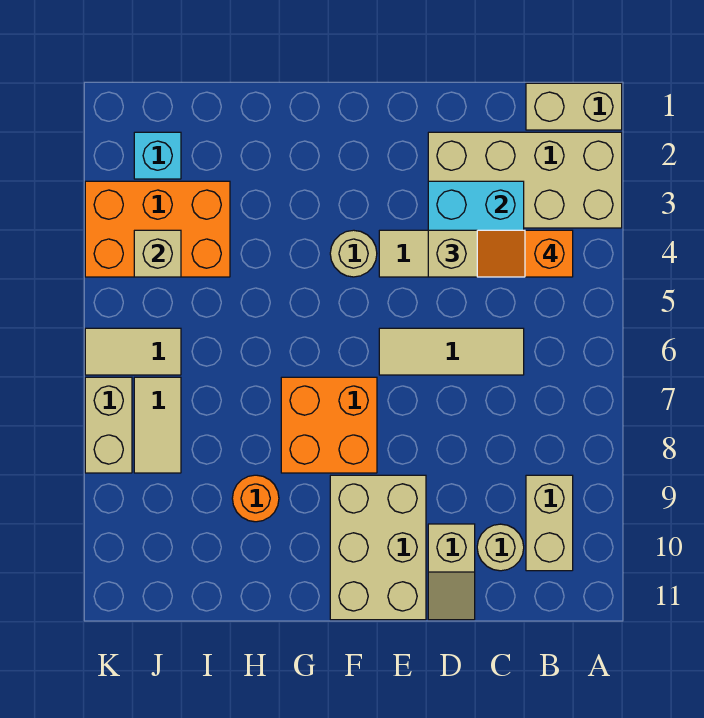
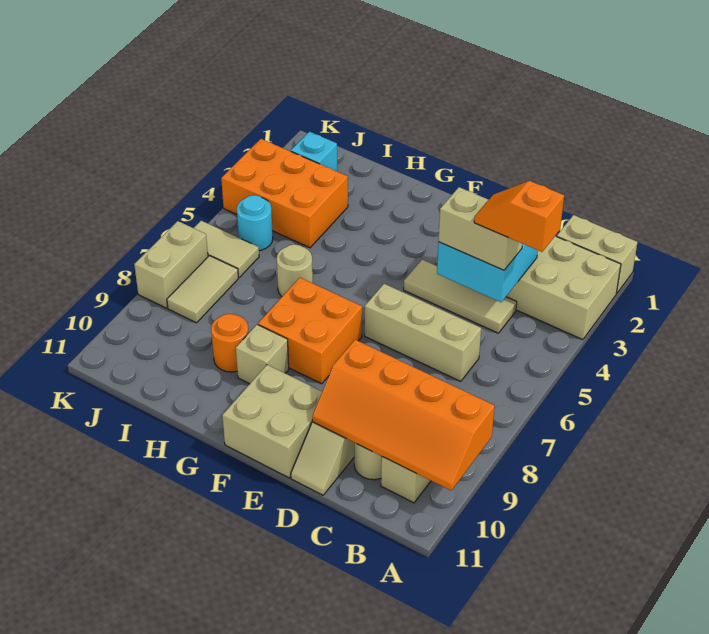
none -> orange slope A9:D10 level 2 top 9
tan tile C6:E6 level 1 -> tan brick C6:E6 level 1
tan brick E9:F11 level 1 -> tan brick E10:F11 level 1
tan round brick F4 level 1 -> tan round brick H6 level 1
tan brick J4 level 2 -> tan brick G9 level 1
none -> cyan round brick J5 level 1

